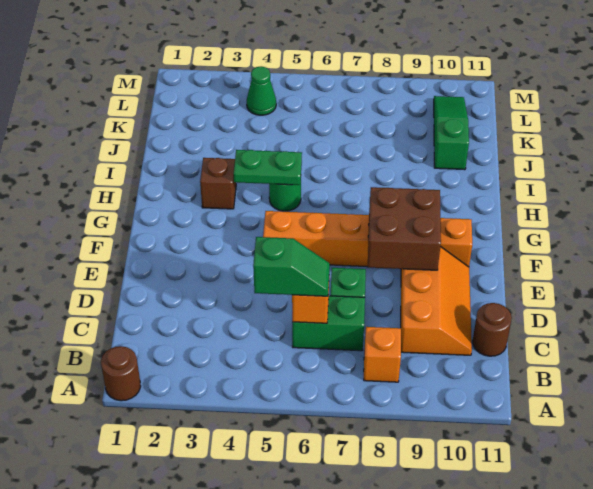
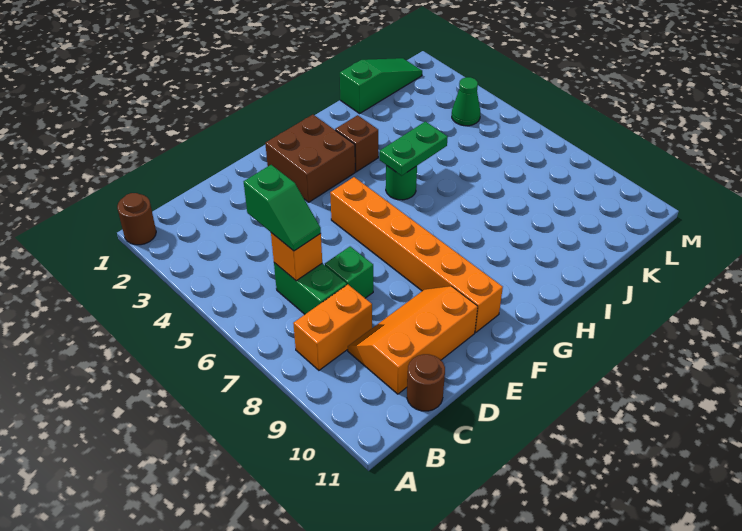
orange brick B8 level 1 -> orange brick B8:C8 level 1
orange slope C9:E10 level 1 top 9 -> orange slope C9:E10 level 1 top 10
brown brick E8:F9 level 2 -> brown brick F2:G3 level 1
green plate H4:H5 level 2 -> green plate H5:I5 level 2
green slope J10:L10 level 1 top J -> green slope J1:L1 level 1 top J

